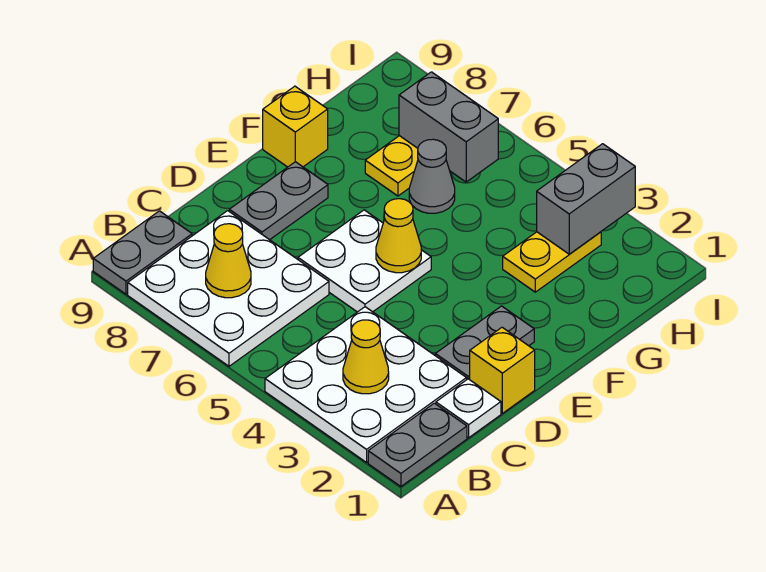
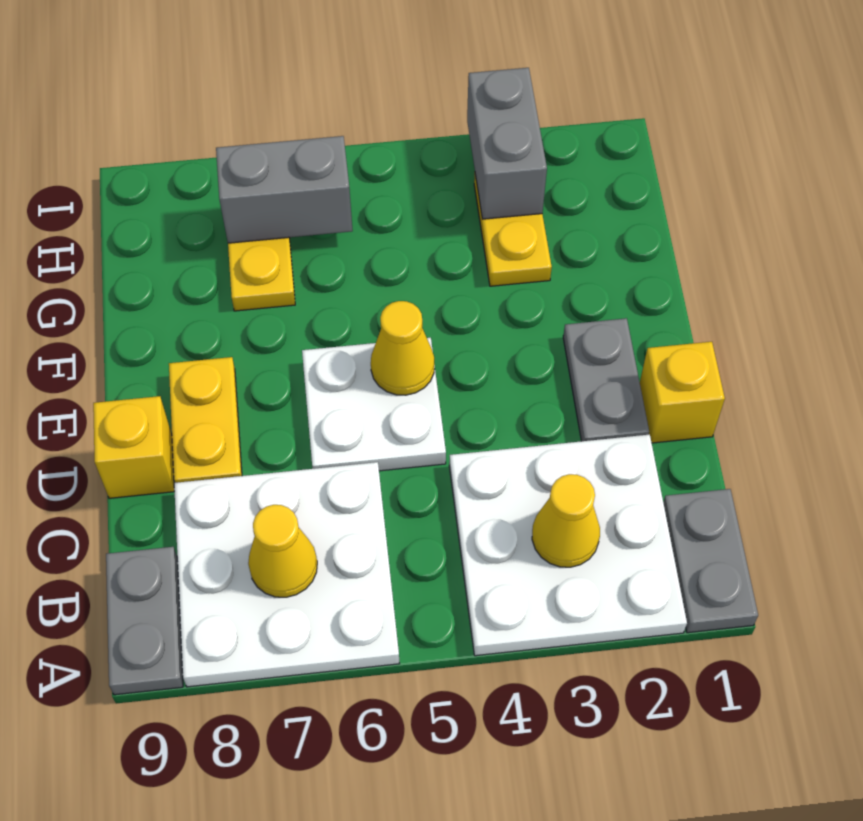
white plate C1 level 1 -> none
grey plate D8:E8 level 1 -> yellow plate D8:E8 level 1
yellow brick F9 level 1 -> yellow brick D9 level 1
grey cone G6 level 1 -> none

